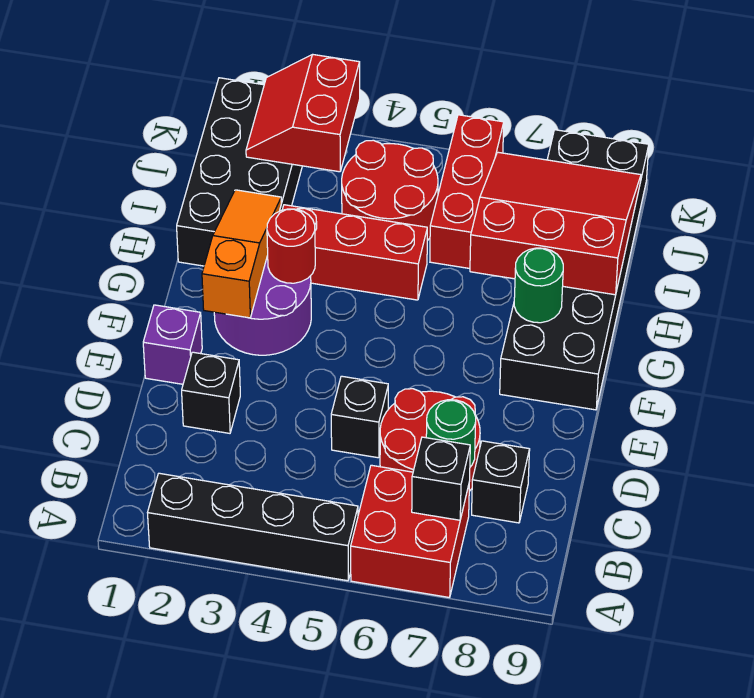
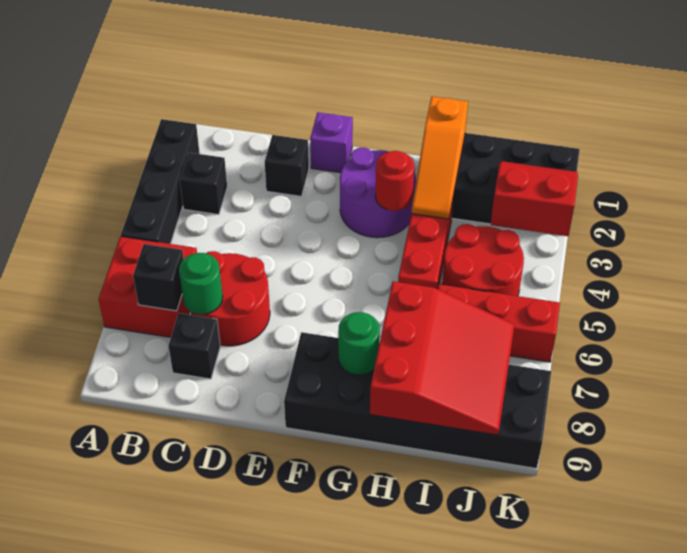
black brick D5 level 1 -> black brick B3 level 1
orange slope F2:H2 level 2 top F -> orange slope H1:H3 level 2 top 1

